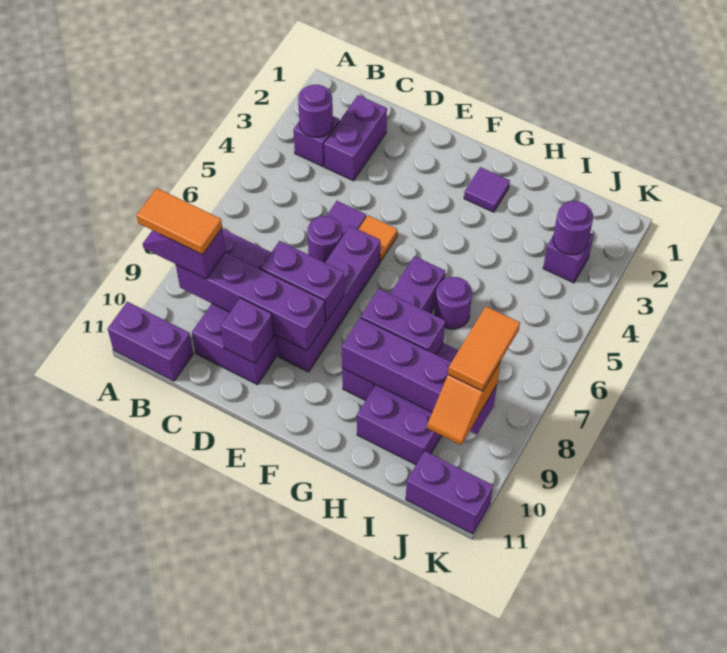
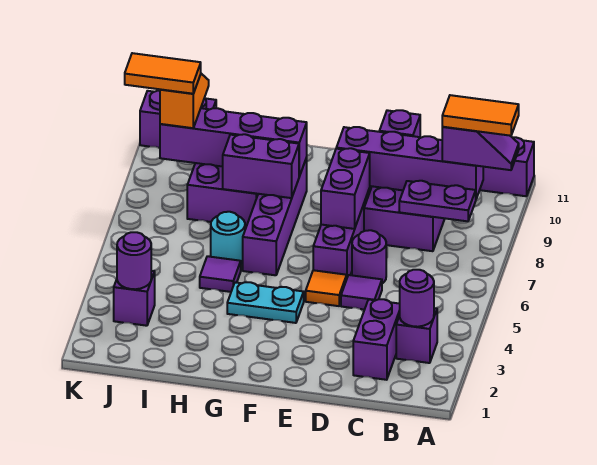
purple brick D8:E8 level 2 -> purple brick E7:E8 level 2
none -> cyan plate F4:G4 level 1
purple tile G2 level 1 -> purple tile H5 level 1
purple round brick H6 level 1 -> cyan round brick H6 level 1
orange tile J8:J9 level 4 -> orange tile J9:K9 level 4

